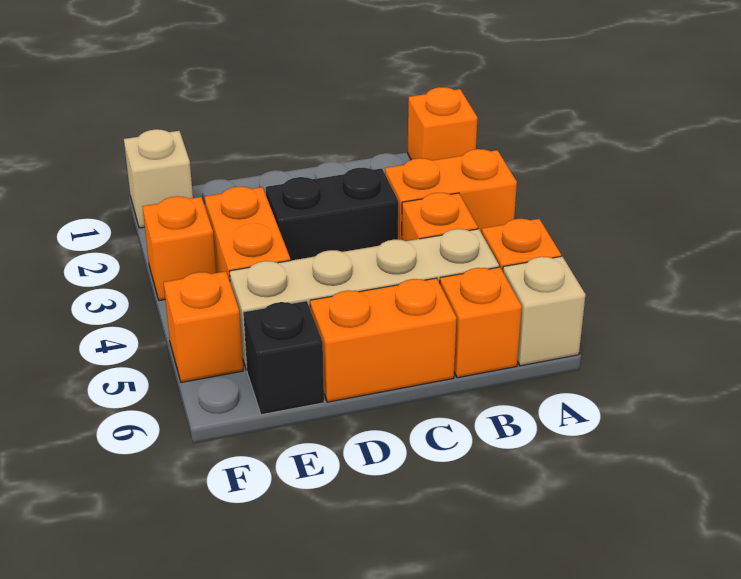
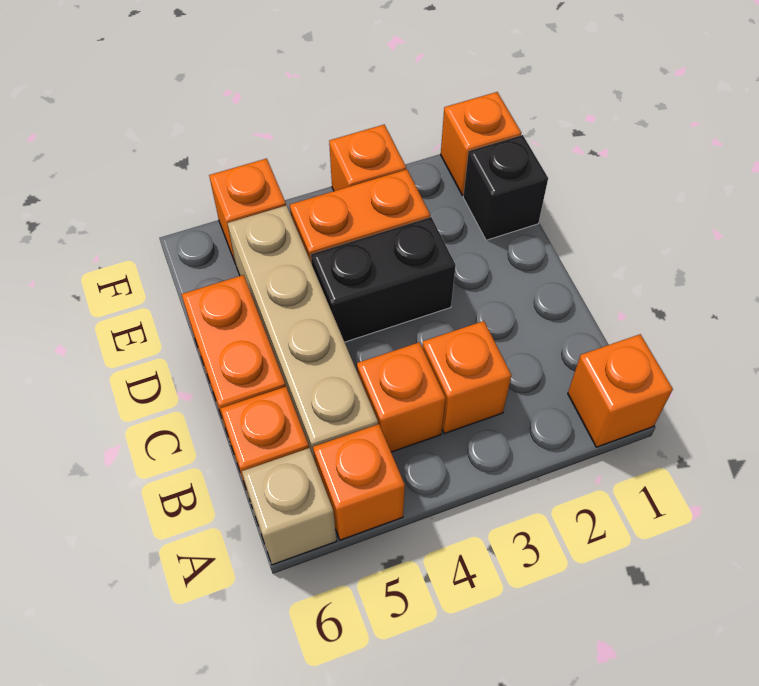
orange brick A3:B3 level 1 -> orange brick B3 level 1
black brick C3:D3 level 1 -> black brick D3:D4 level 1
black brick E6 level 1 -> black brick E1 level 1
tan brick F1 level 1 -> orange brick F1 level 1

